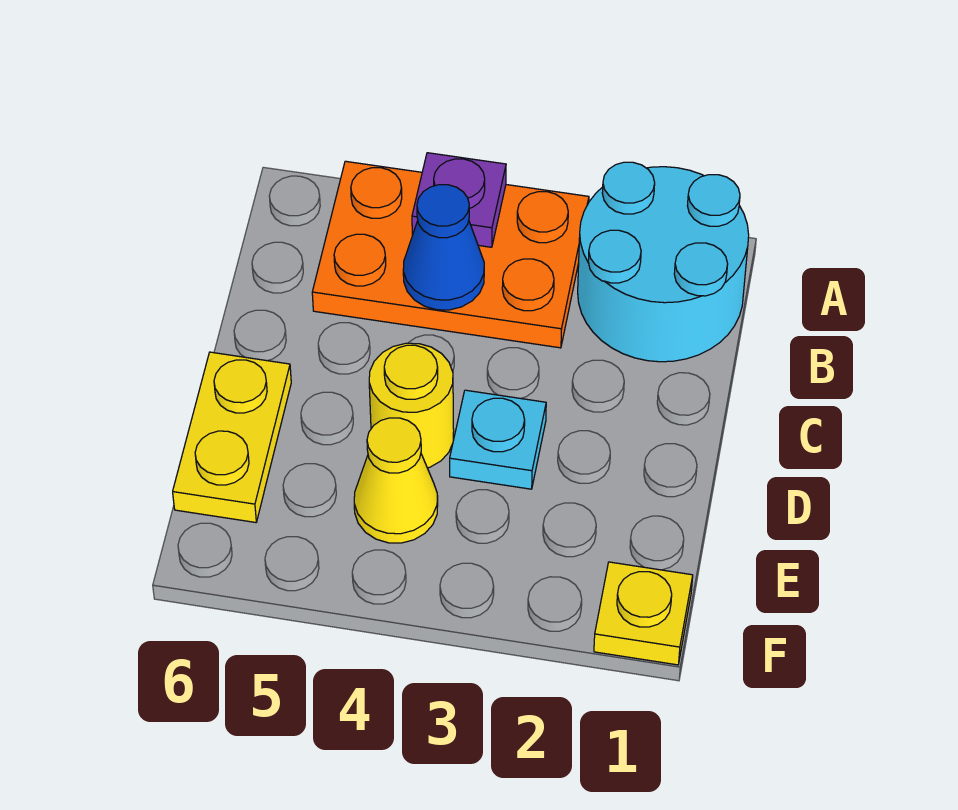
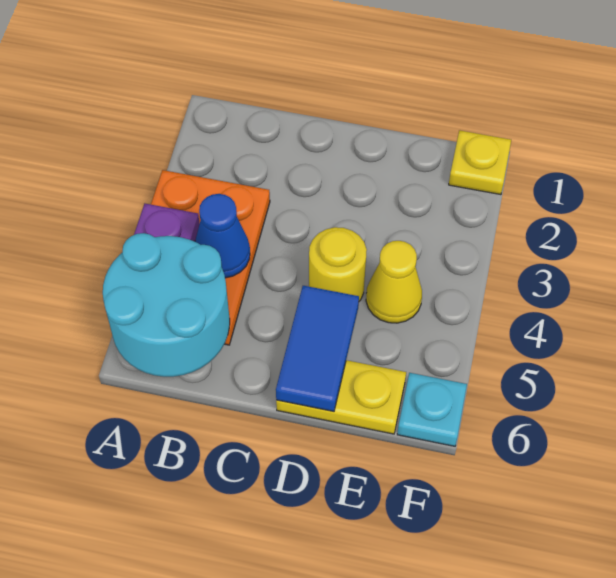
cyan round brick A1:B2 level 1 -> cyan round brick A5:B6 level 2
cyan plate D3 level 1 -> cyan plate F6 level 1
none -> blue tile D5:D6 level 2

